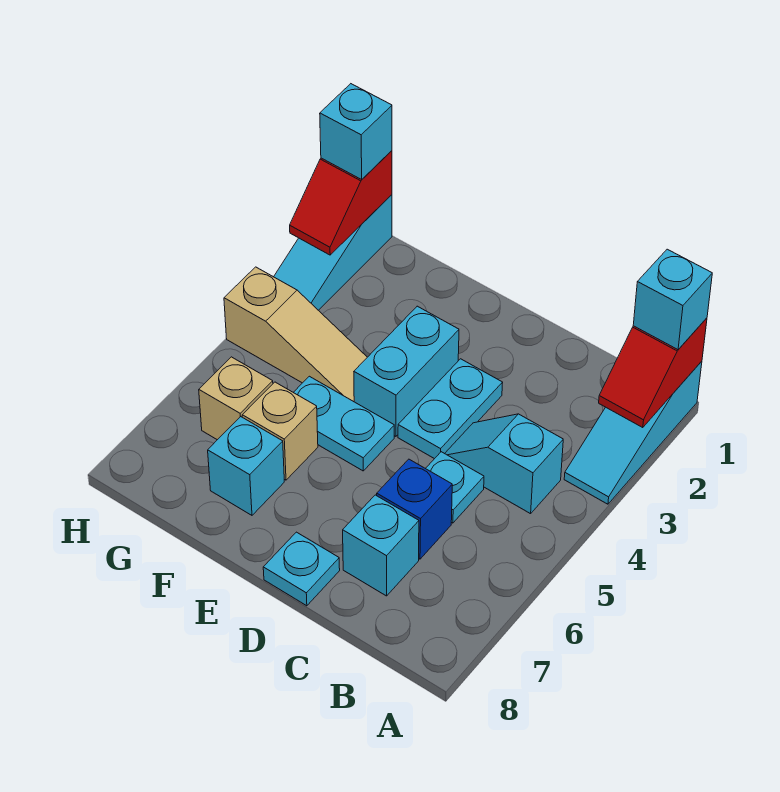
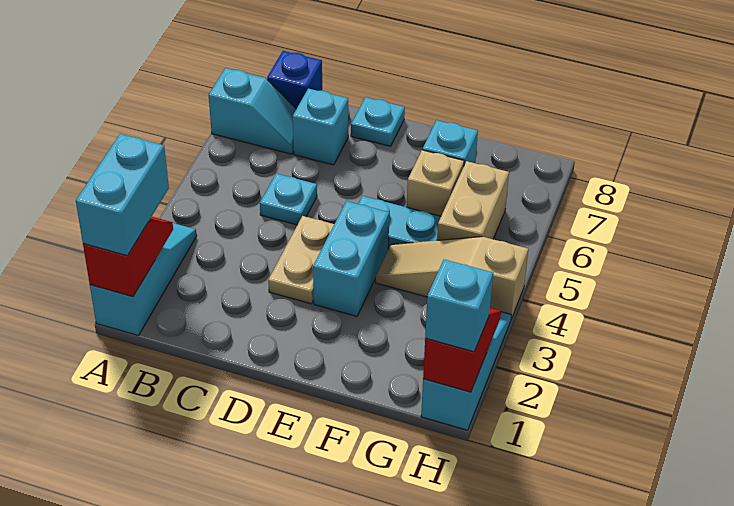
cyan brick A1 level 3 -> cyan brick A1:A2 level 3
cyan slope B4:C4 level 1 top B -> cyan slope A7:B7 level 1 top A
blue brick C6 level 1 -> blue brick B8 level 1
cyan plate D3:D4 level 1 -> tan plate D3:D4 level 1
tan brick G6 level 1 -> tan brick G5:G6 level 1

